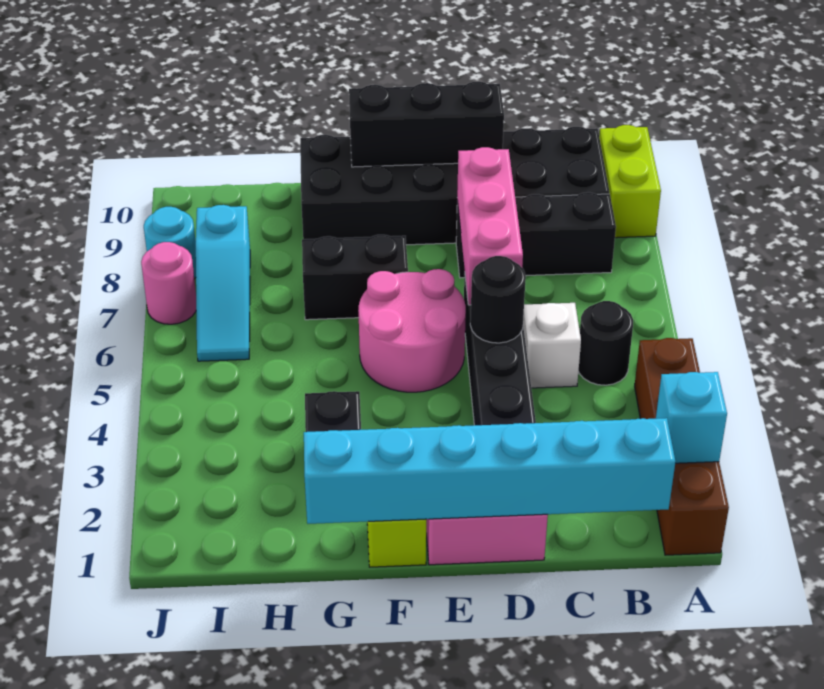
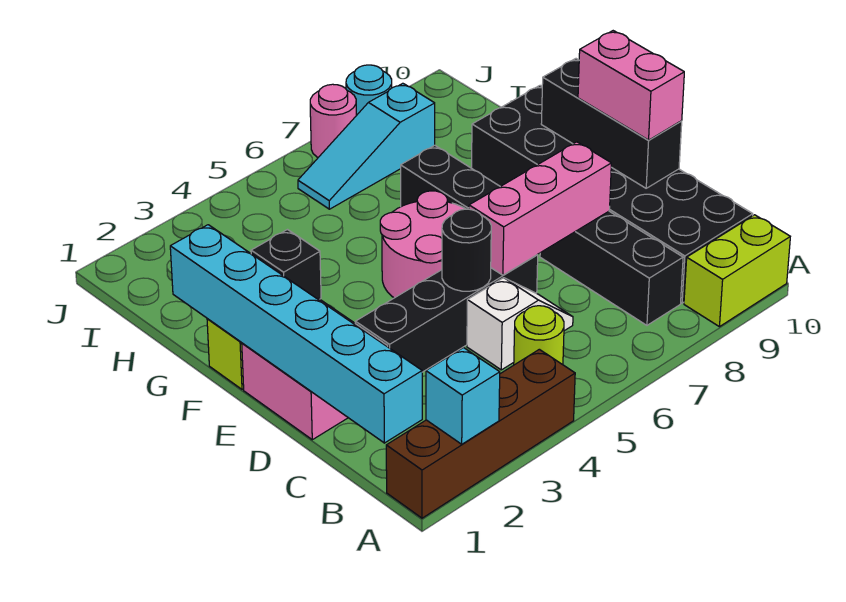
black round brick B5 level 1 -> lime round brick B5 level 1
none -> pink brick D10:E10 level 3

